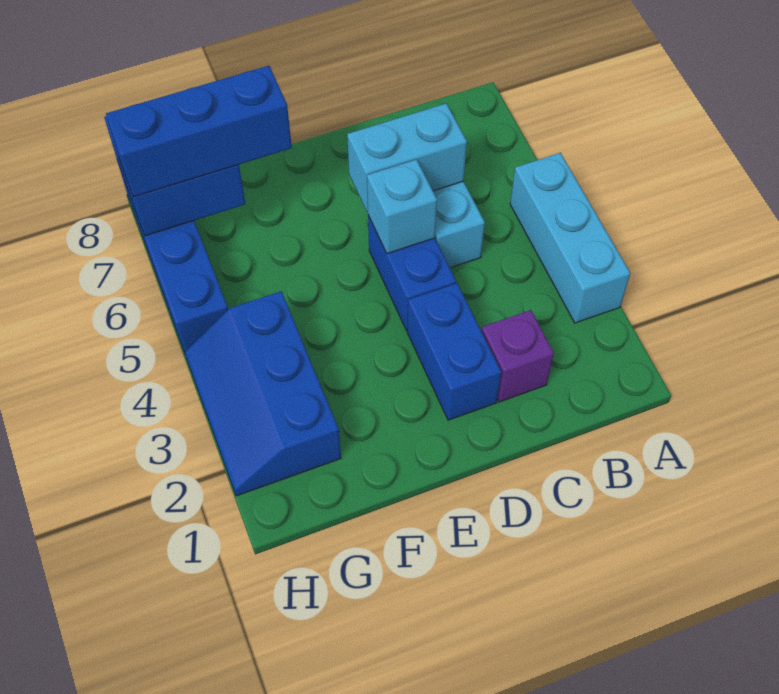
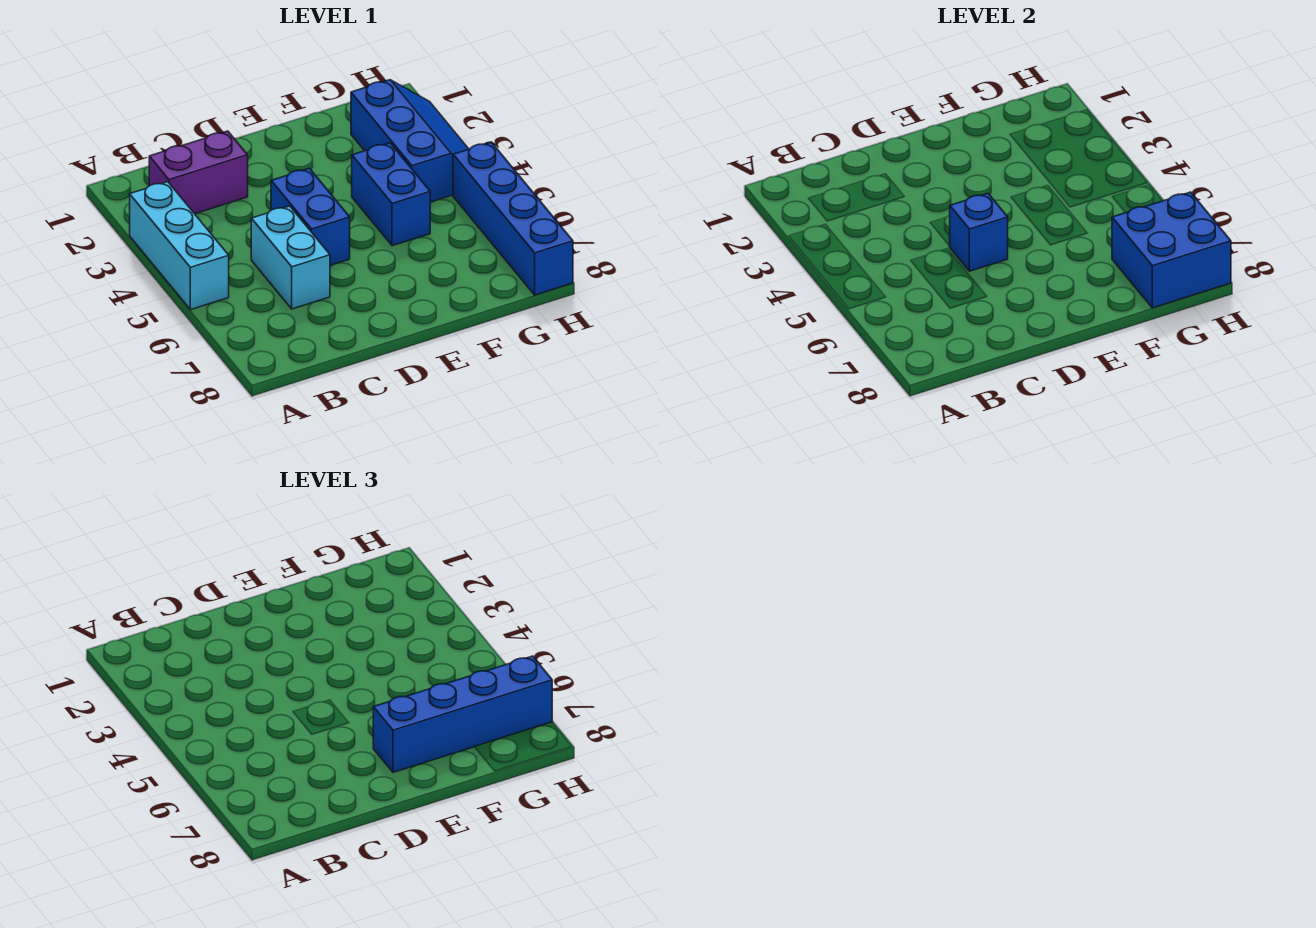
purple brick C2 level 1 -> purple brick B2:C2 level 1
cyan brick C6:D6 level 2 -> none
blue brick D2:D3 level 1 -> blue brick F4:F5 level 1
cyan brick D5 level 2 -> blue brick D5 level 2
blue brick F7:H7 level 3 -> blue brick E7:H7 level 3

